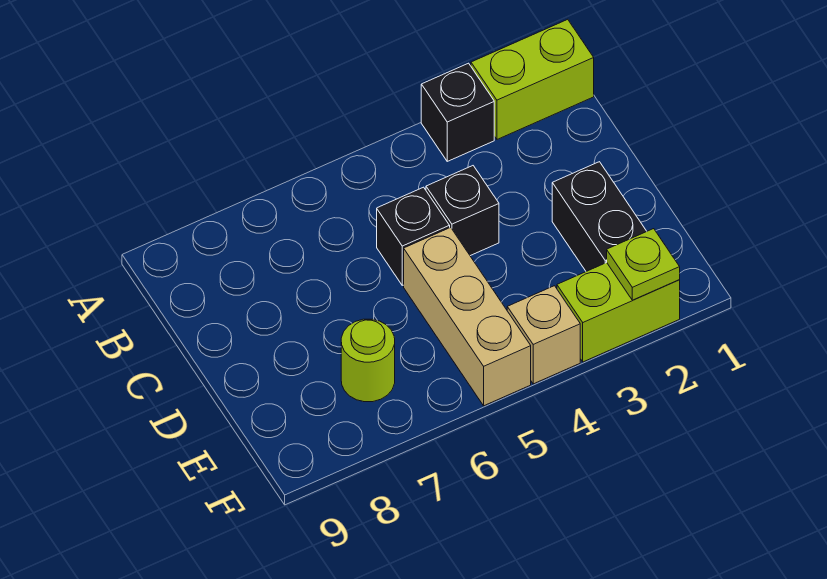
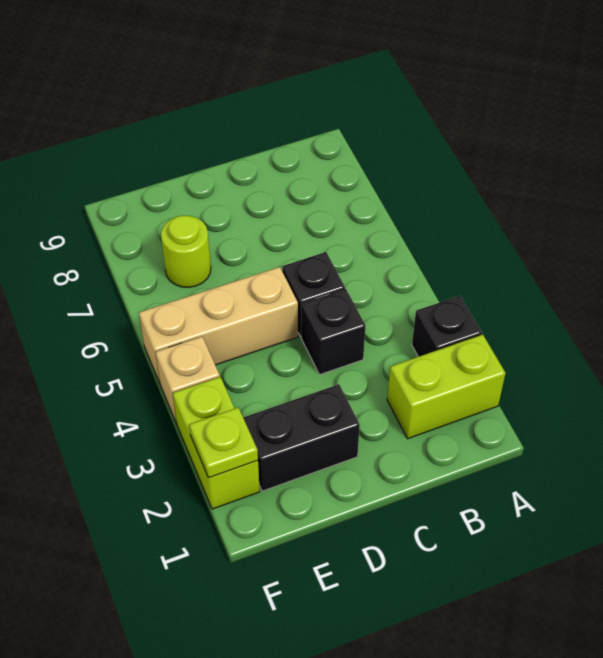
lime brick A1:A2 level 1 -> lime brick A2:B2 level 1

